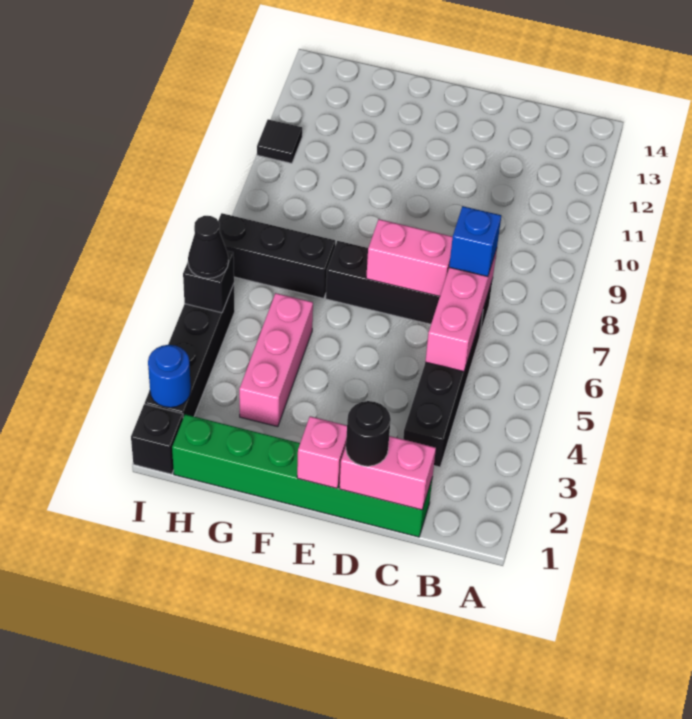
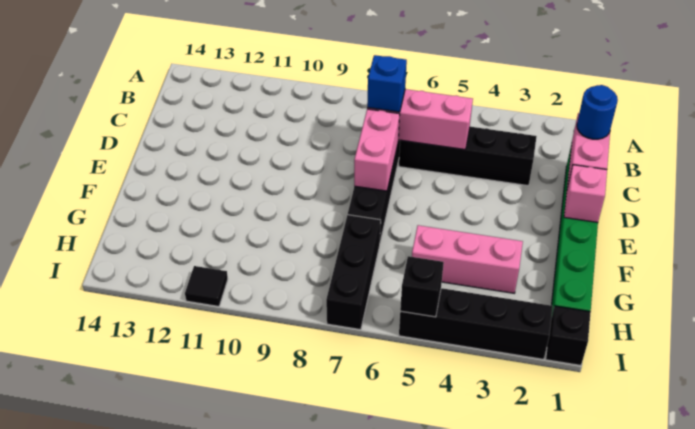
black round brick D1 level 3 -> none
blue round brick I2 level 2 -> blue round brick C1 level 3
black cone I5 level 3 -> none

